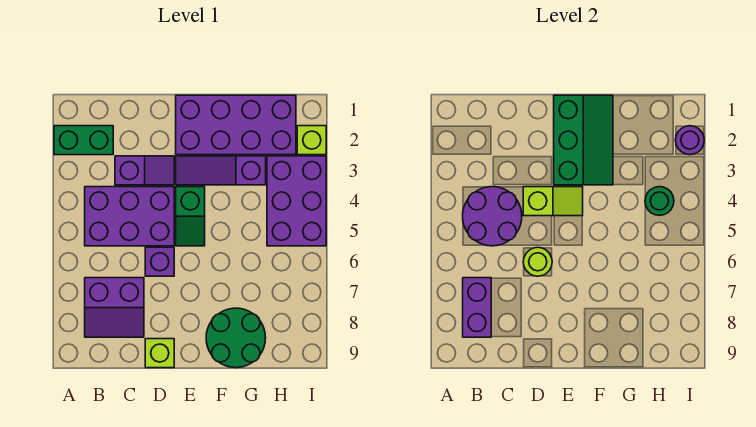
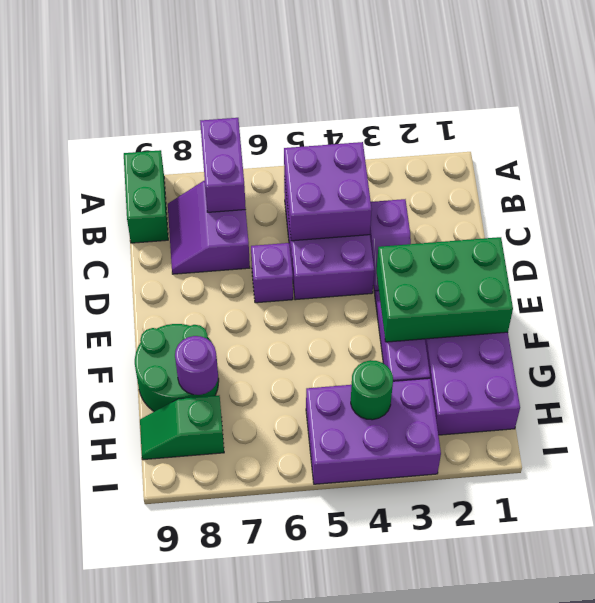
green brick A2:B2 level 1 -> green brick A9:B9 level 1
purple round brick B4:C5 level 2 -> purple brick B4:C5 level 2
purple brick B7:B8 level 2 -> purple brick A7:B7 level 2
lime slope D4:E4 level 2 top D -> none
lime round brick D6 level 2 -> none
lime brick D9 level 1 -> none
green slope E1:F3 level 2 top E -> green brick E1:F3 level 2
green slope E4:E5 level 1 top 4 -> green slope H8:H9 level 1 top 8
lime brick I2 level 1 -> none
purple round brick I2 level 2 -> purple round brick G8 level 2

